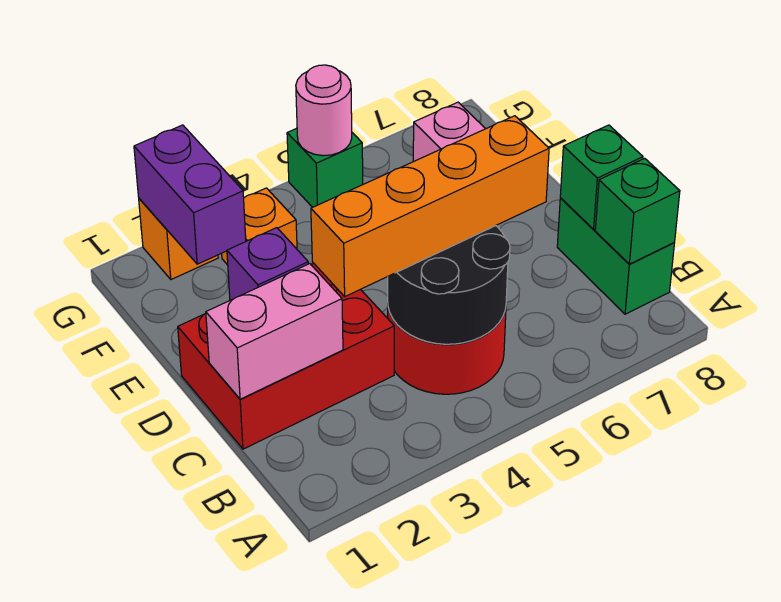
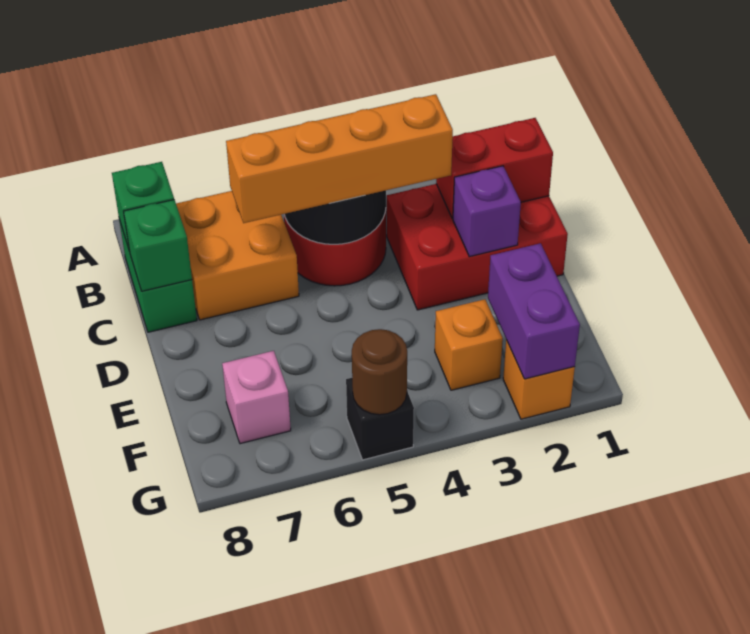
none -> orange brick B6:C7 level 1
pink brick C1:C2 level 2 -> red brick C1:C2 level 2
green brick G5 level 1 -> black brick G5 level 1
pink round brick G5 level 2 -> brown round brick G5 level 2

